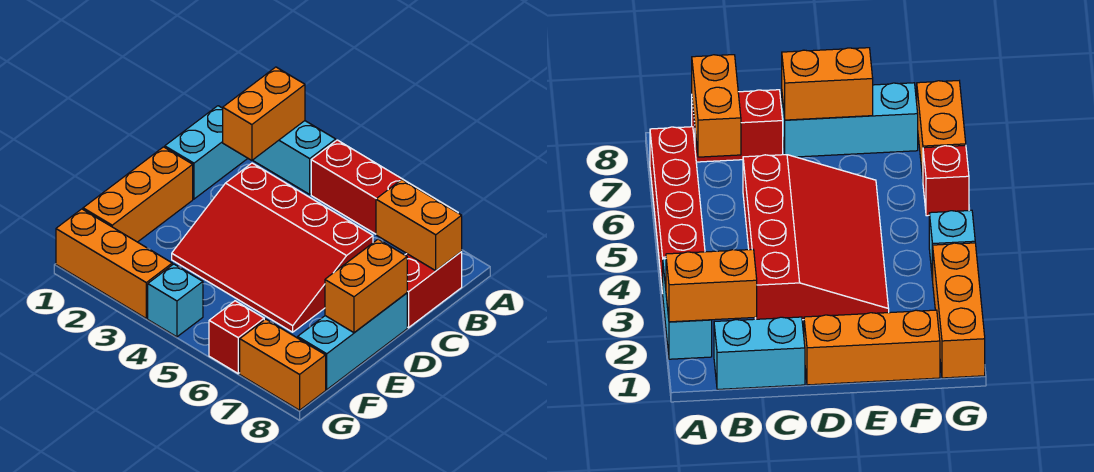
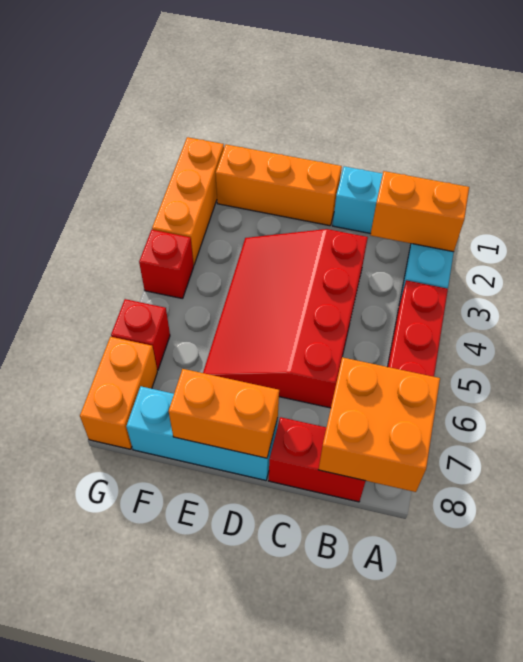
orange brick B7:B8 level 2 -> orange brick A7:B8 level 2
cyan brick G4 level 1 -> red brick G4 level 1

